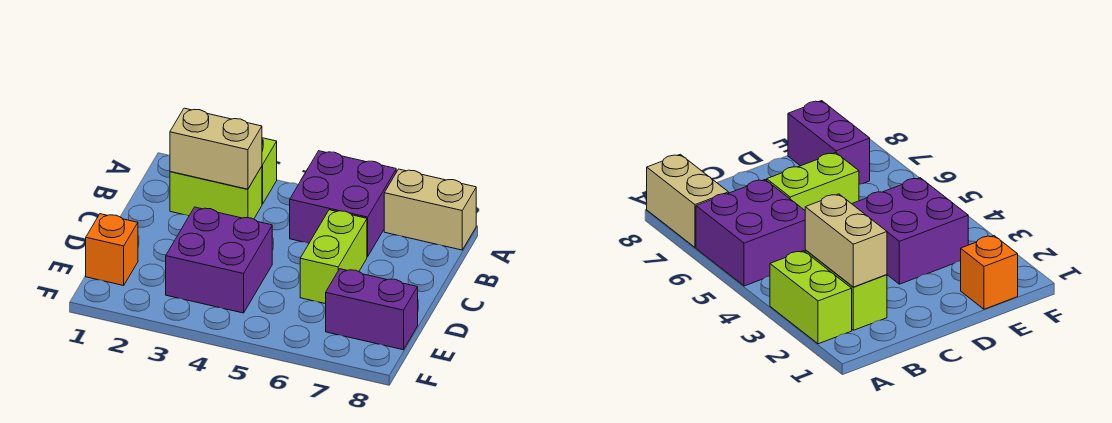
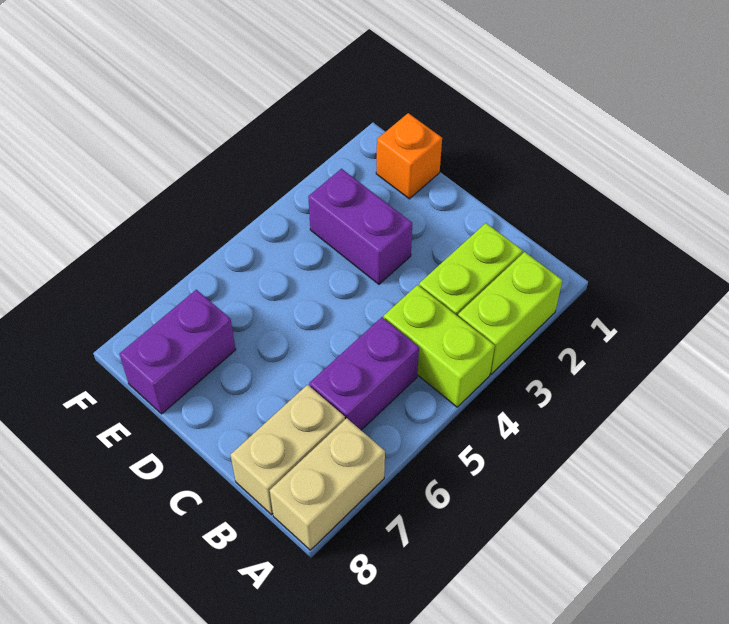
purple brick A5:B6 level 1 -> purple brick B5:B6 level 1
tan brick B2:B3 level 2 -> tan brick B7:B8 level 1
lime brick C6:D6 level 1 -> lime brick A4:B4 level 1
purple brick D3:E4 level 1 -> purple brick D3:E3 level 1

